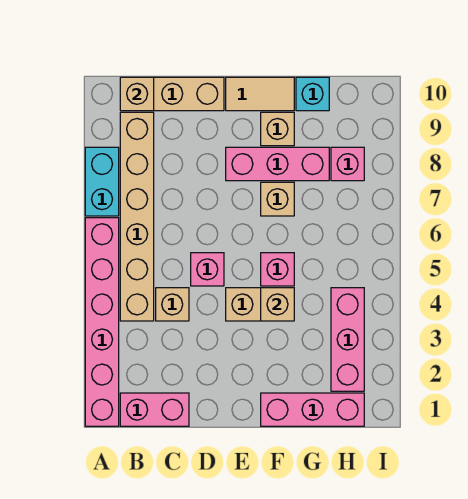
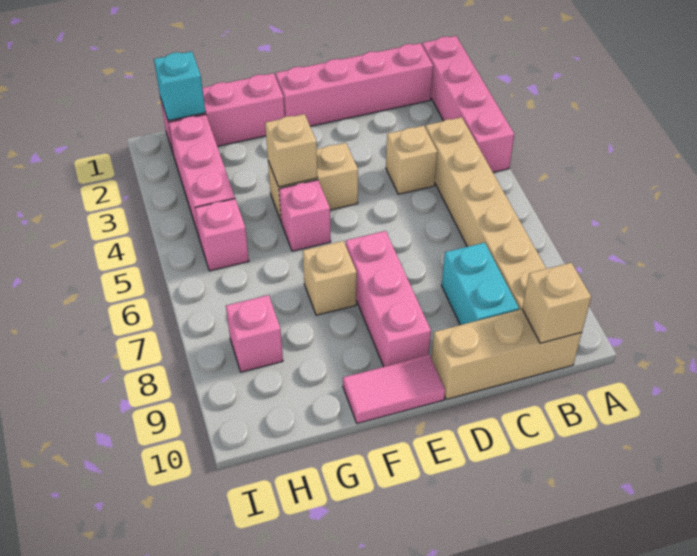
pink brick A1:A6 level 1 -> pink brick A1:A4 level 1
cyan brick A7:A8 level 1 -> cyan brick C8:C9 level 1
pink brick B1:C1 level 1 -> pink brick B1:E1 level 1
pink brick D5 level 1 -> pink brick H5 level 1
pink brick E8:G8 level 1 -> pink brick E7:E9 level 1
tan tile E10:F10 level 1 -> pink tile E10:F10 level 1
tan brick F9 level 1 -> none
cyan brick G10 level 1 -> cyan brick H1 level 2

